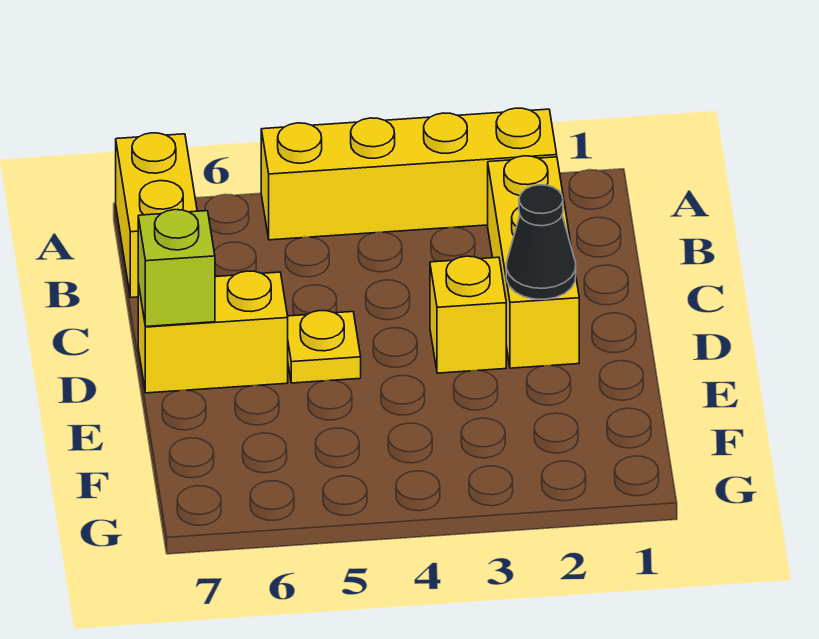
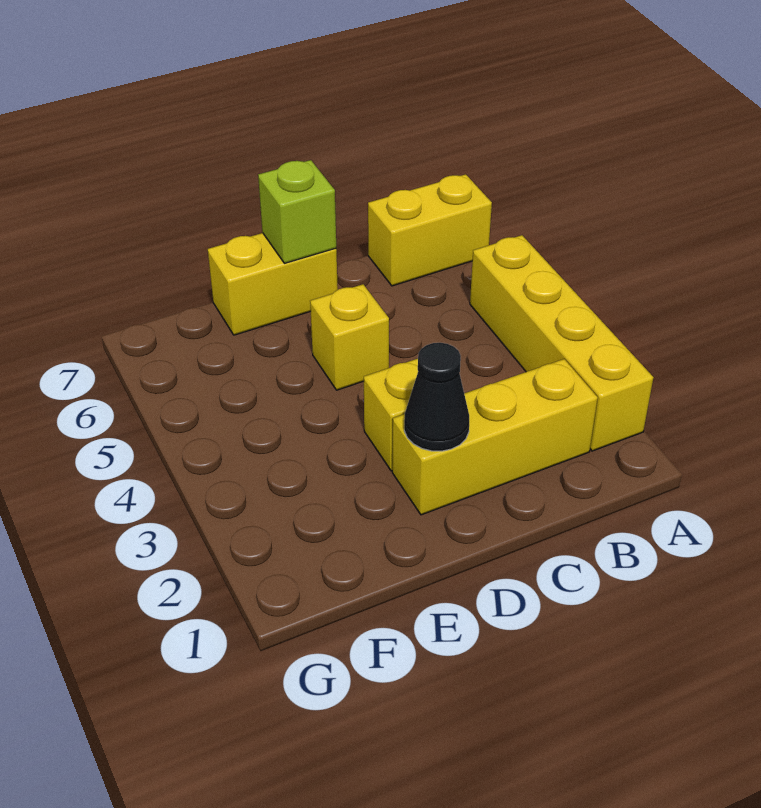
yellow plate D5 level 1 -> yellow brick D5 level 1
yellow brick D6:D7 level 1 -> yellow brick D7:E7 level 1

